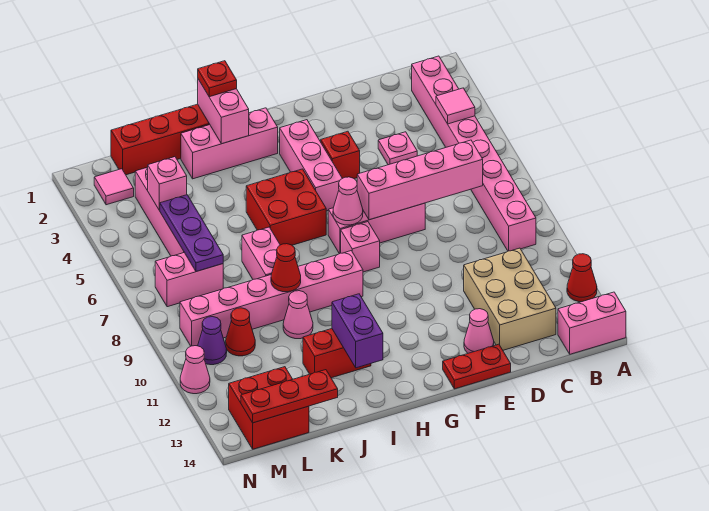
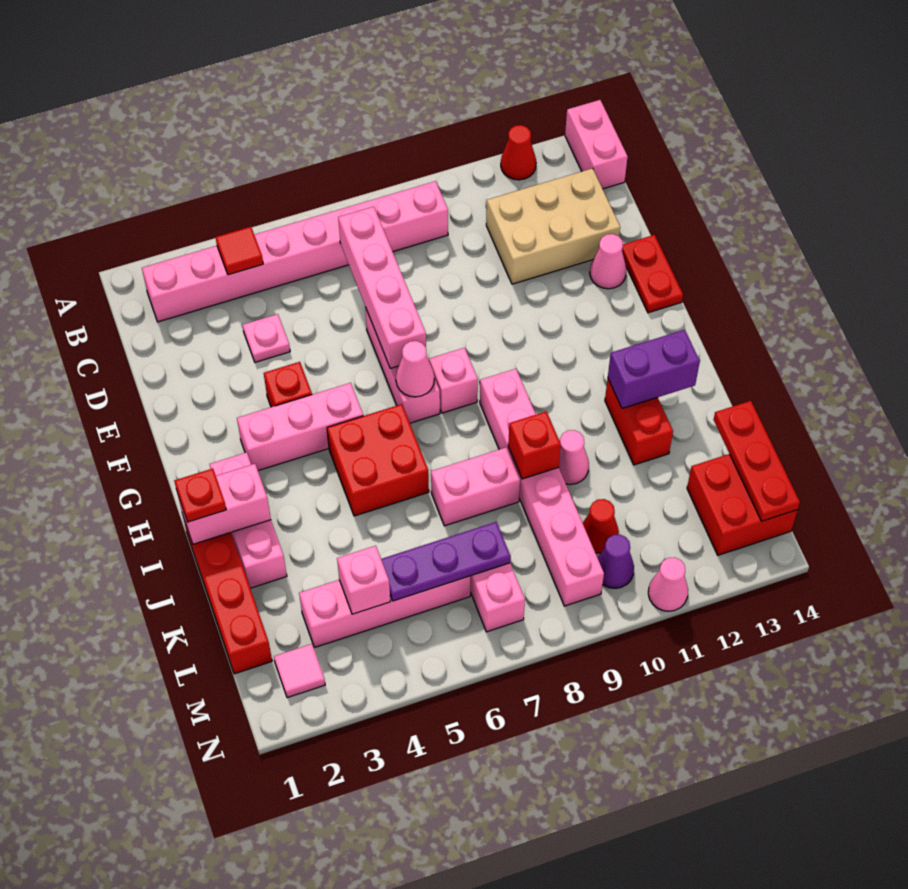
pink tile B4 level 2 -> red tile B4 level 2
red cone J9 level 2 -> red brick J9 level 2

